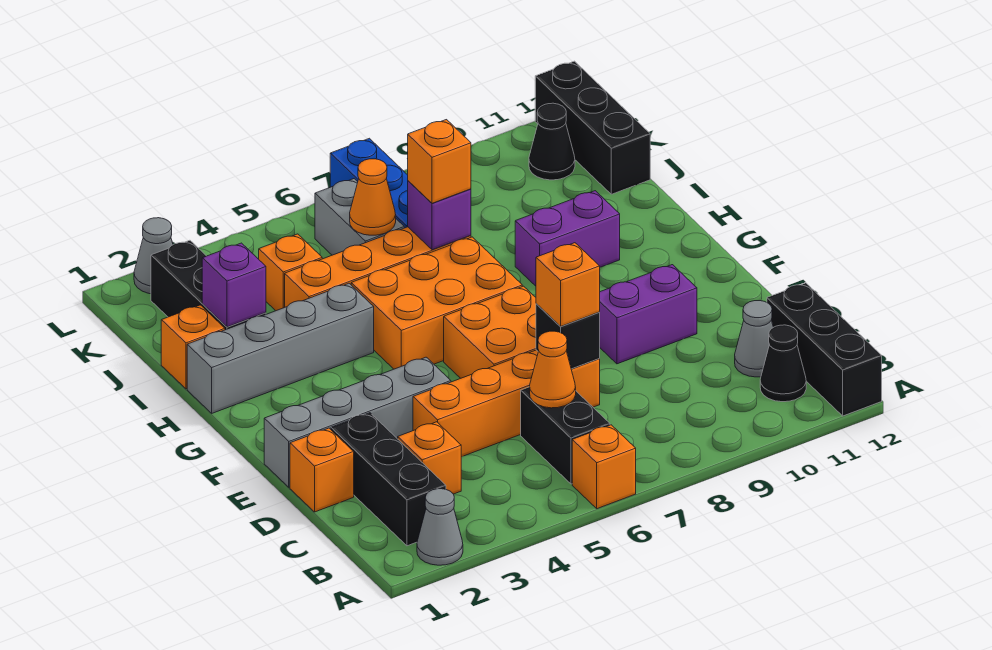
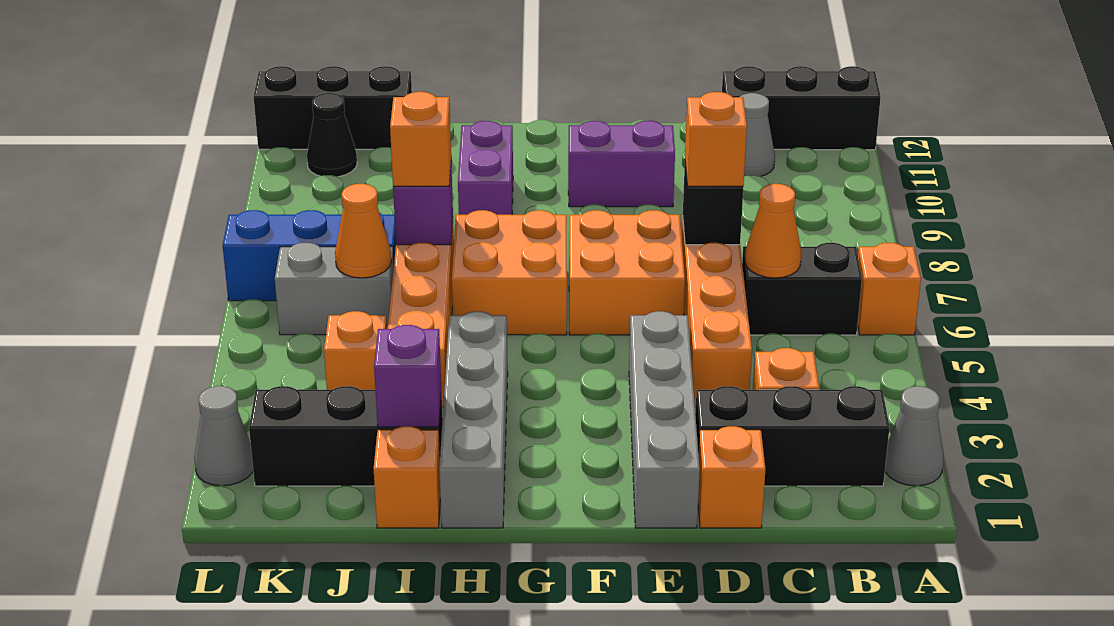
black cone B11 level 1 -> none
purple brick E9:E10 level 1 -> purple brick E10:F10 level 1
orange brick G5:H7 level 1 -> orange brick G6:H7 level 1

